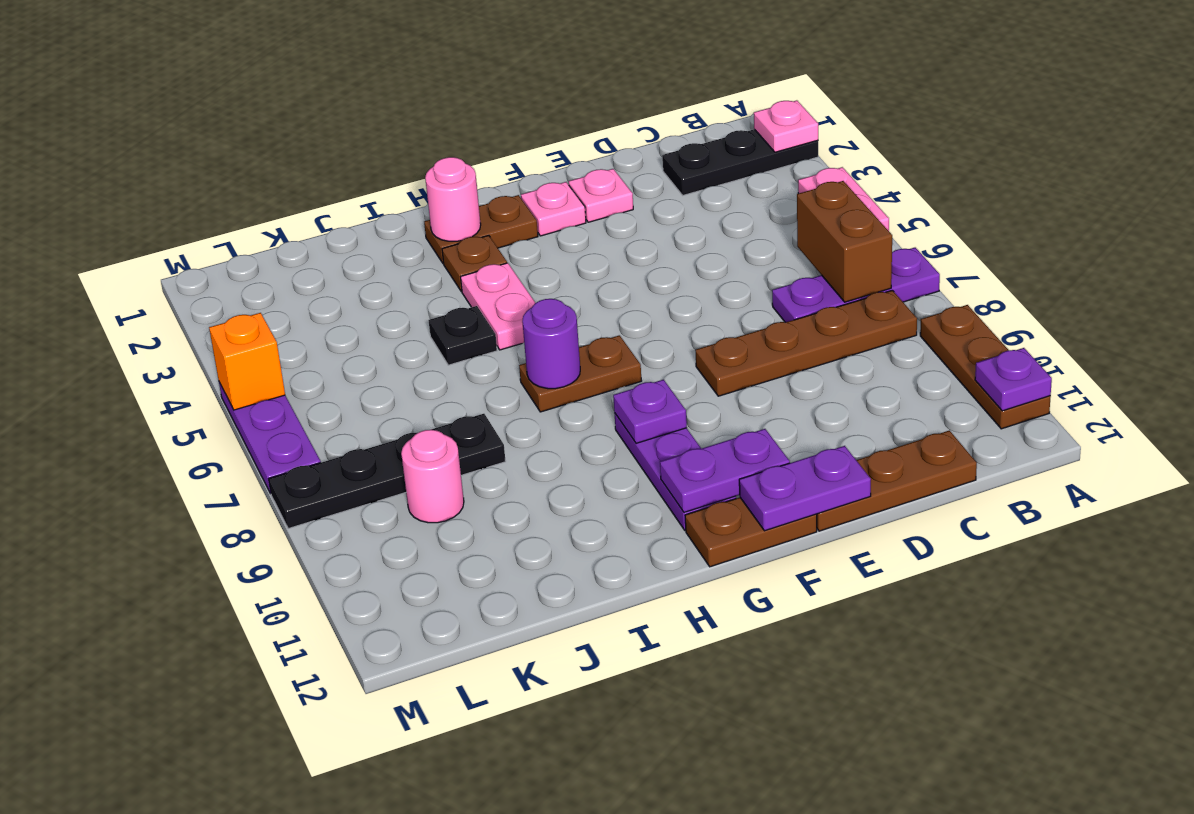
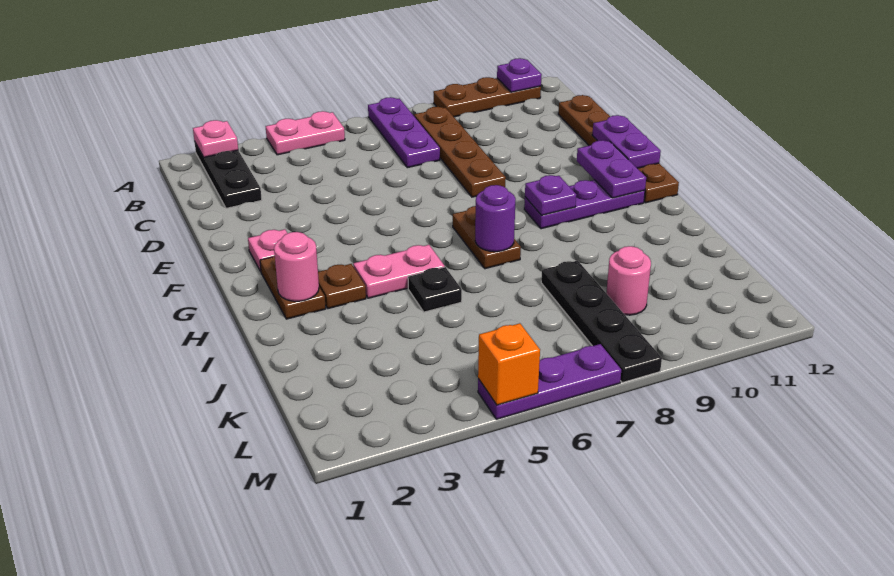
brown brick B6:B7 level 2 -> none
pink plate E2 level 1 -> none

